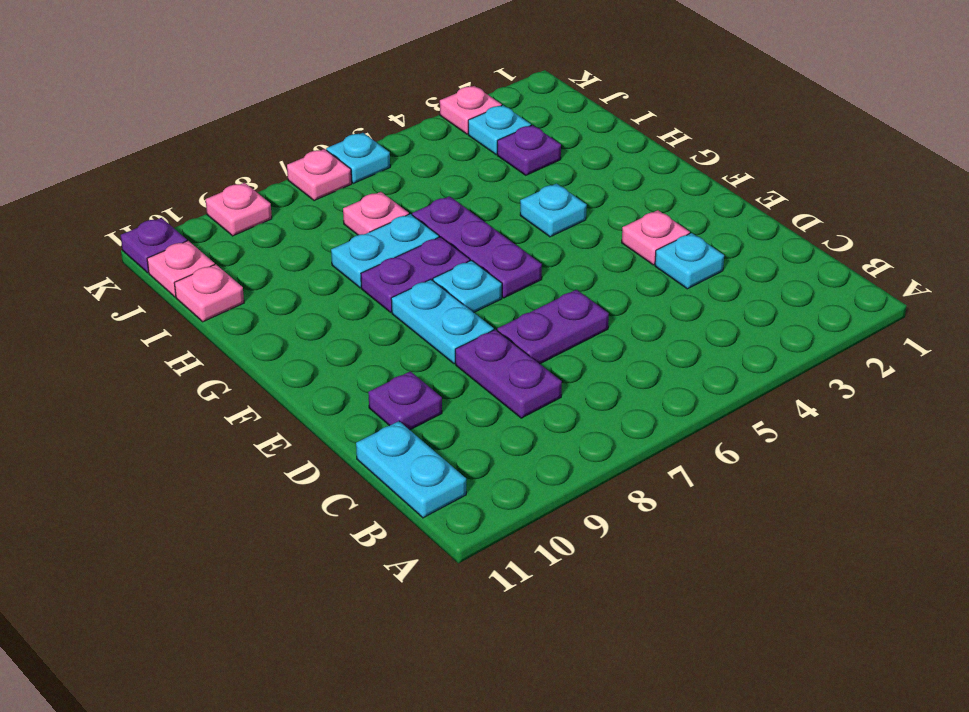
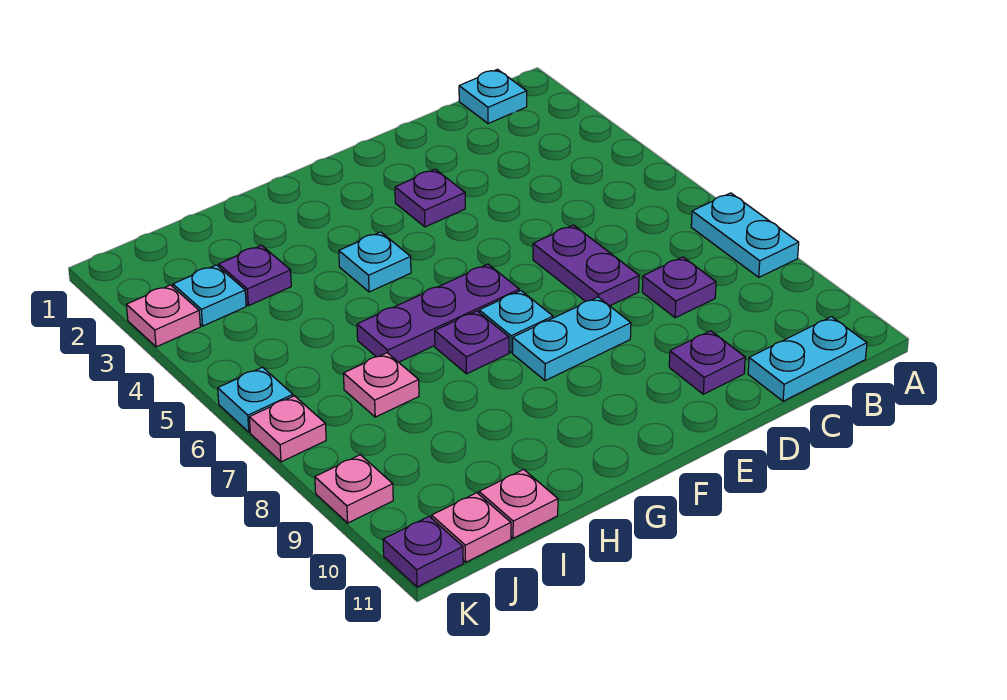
purple plate C8:D8 level 1 -> purple plate C8 level 1
cyan plate D3 level 1 -> cyan plate B1 level 1
pink plate E3 level 1 -> purple plate E3 level 1
purple plate G7:G8 level 1 -> purple plate G7 level 1
cyan plate H7:H8 level 1 -> cyan plate A7:A8 level 1

